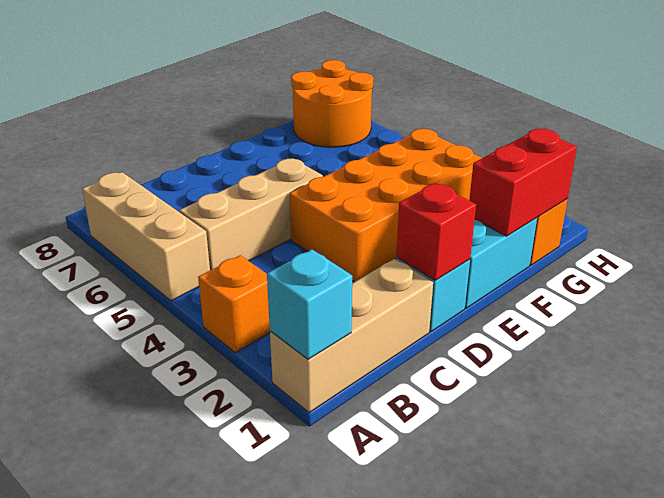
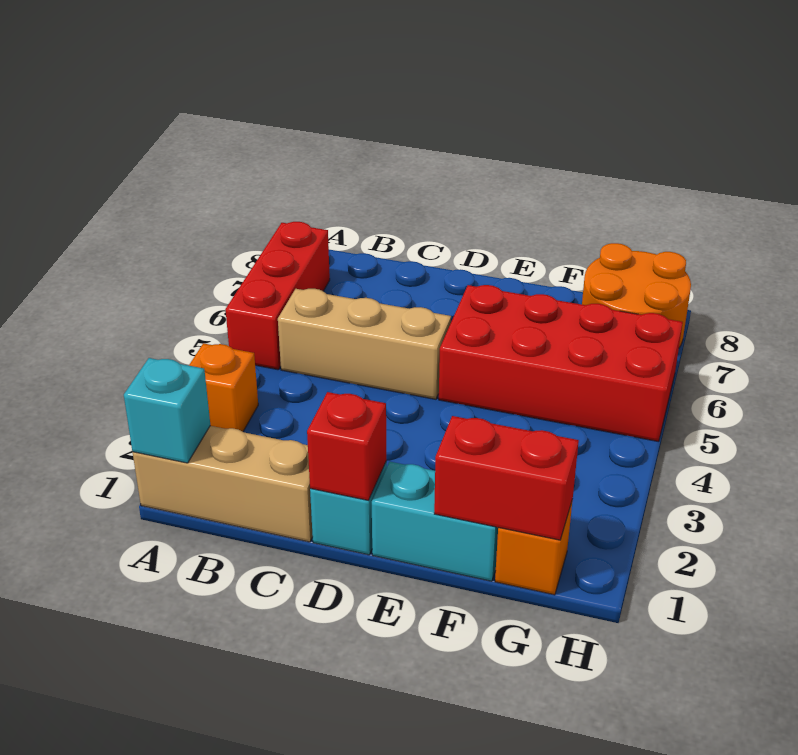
tan brick A5:A7 level 1 -> red brick A5:A7 level 1
orange brick D3:G4 level 1 -> none
none -> red brick E5:H6 level 1

